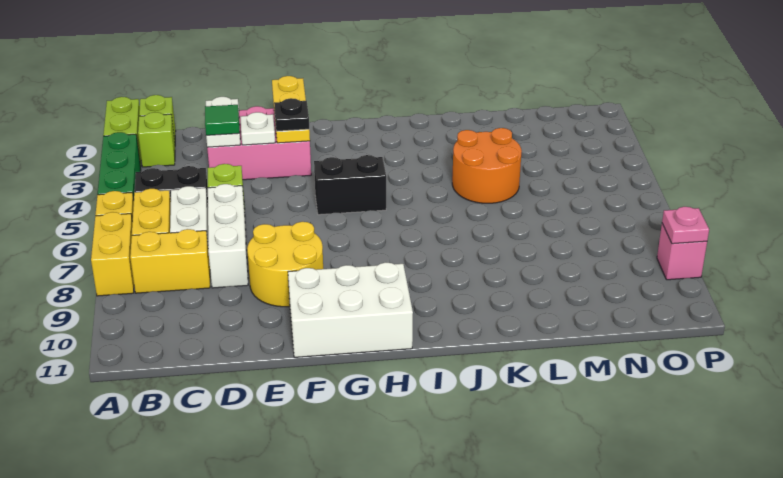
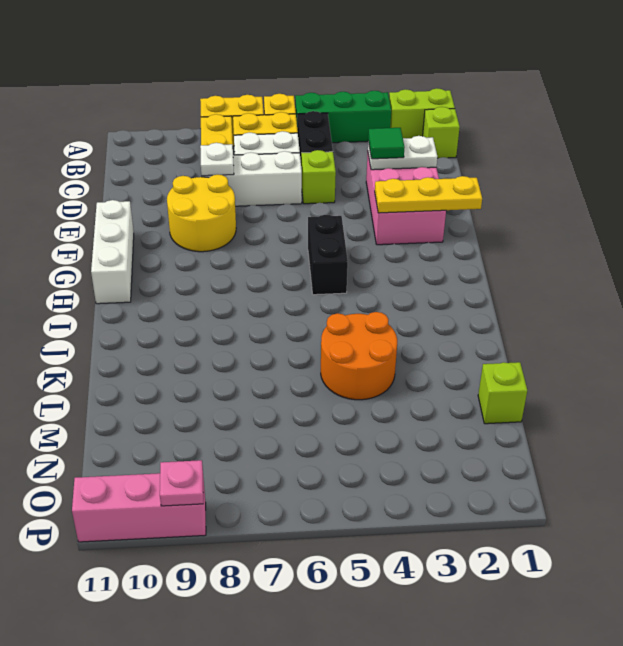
lime brick B2 level 1 -> lime brick M1 level 1
white plate E3 level 2 -> white plate D8 level 2
black plate F3 level 3 -> none
white brick F10:H11 level 1 -> white brick F11:H11 level 1
pink brick P9 level 1 -> pink brick P9:P11 level 1

